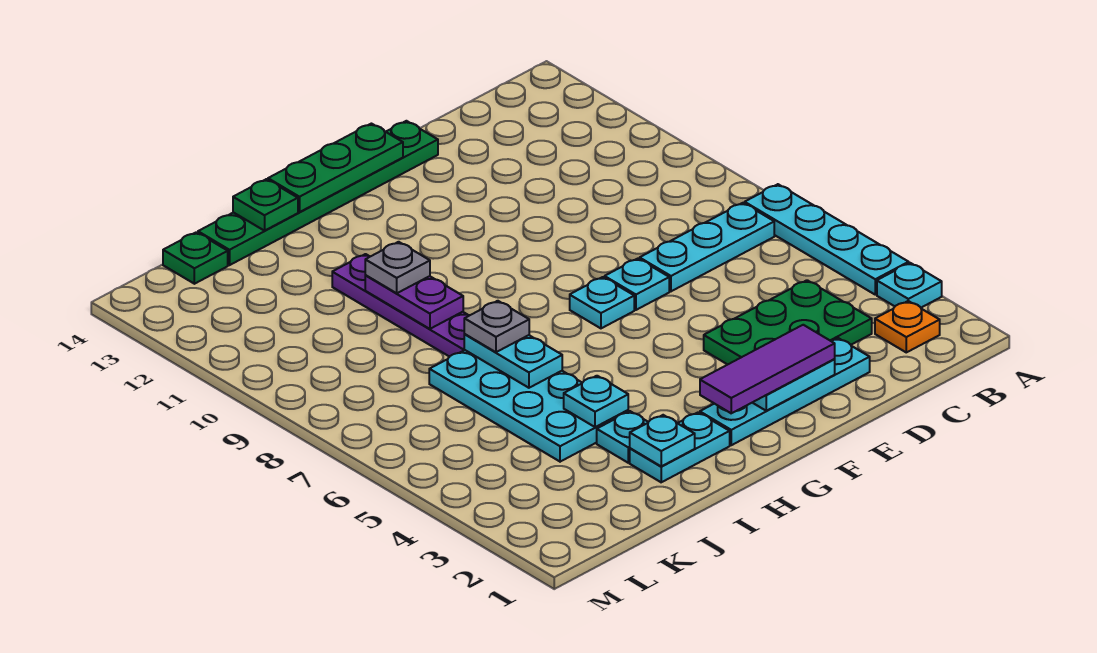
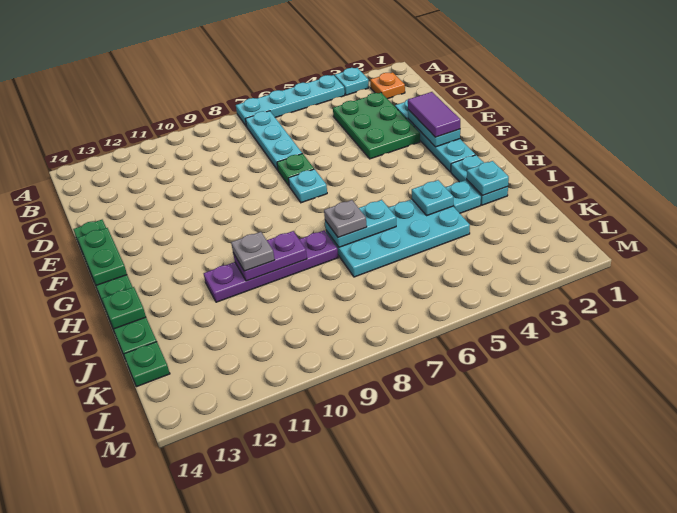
purple tile E2:G2 level 3 -> purple tile E2:F2 level 3
cyan plate E7 level 1 -> green plate E7 level 1
green plate F14:H14 level 2 -> green plate F14:G14 level 2

